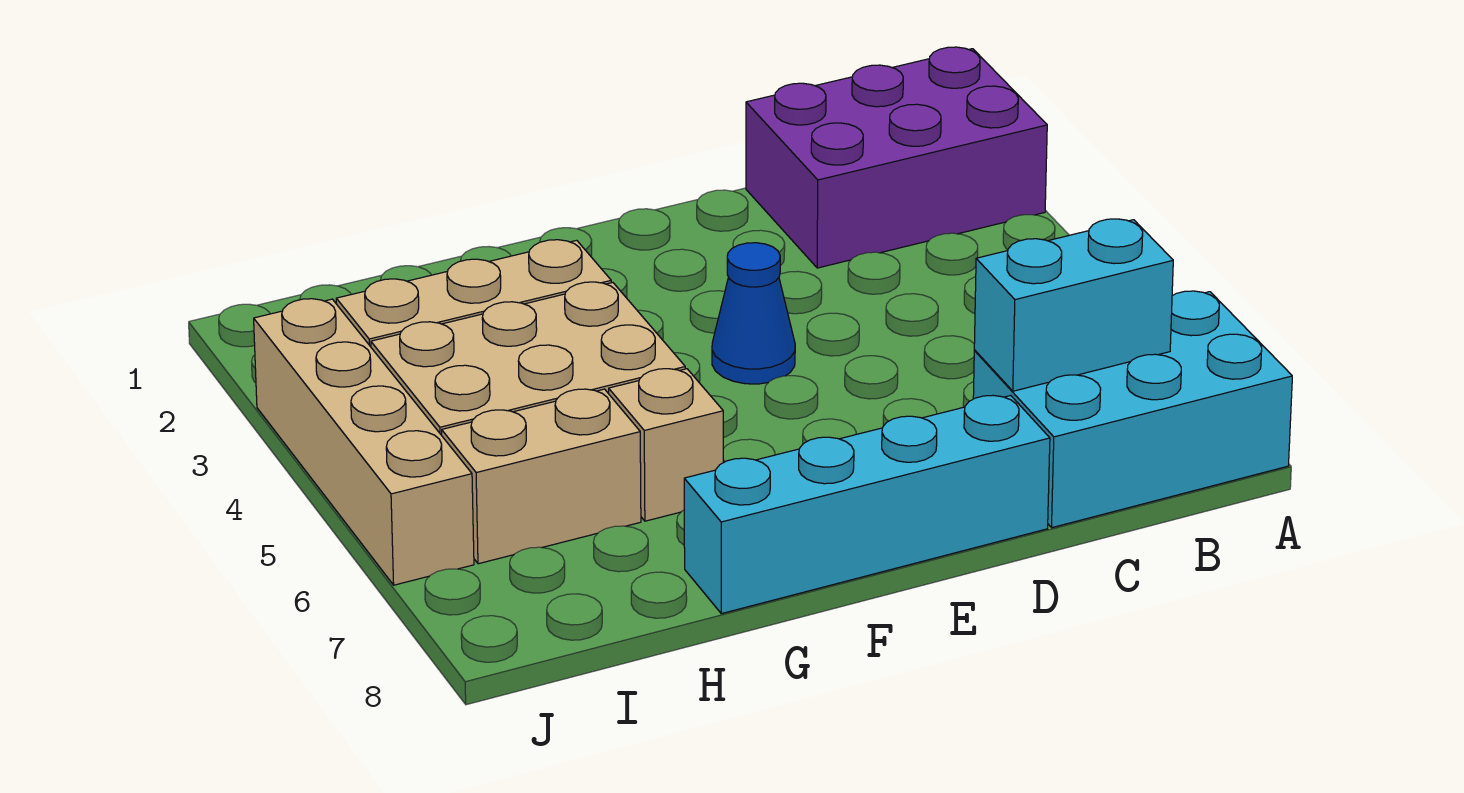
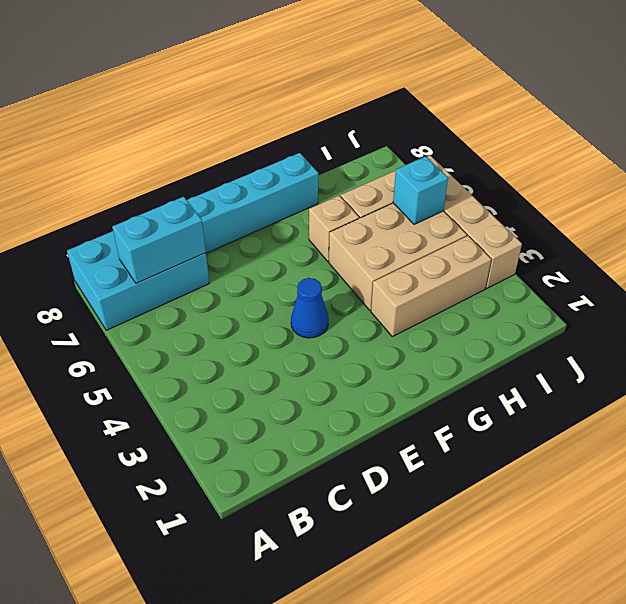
purple brick A1:C2 level 1 -> none
none -> cyan brick I5 level 2

